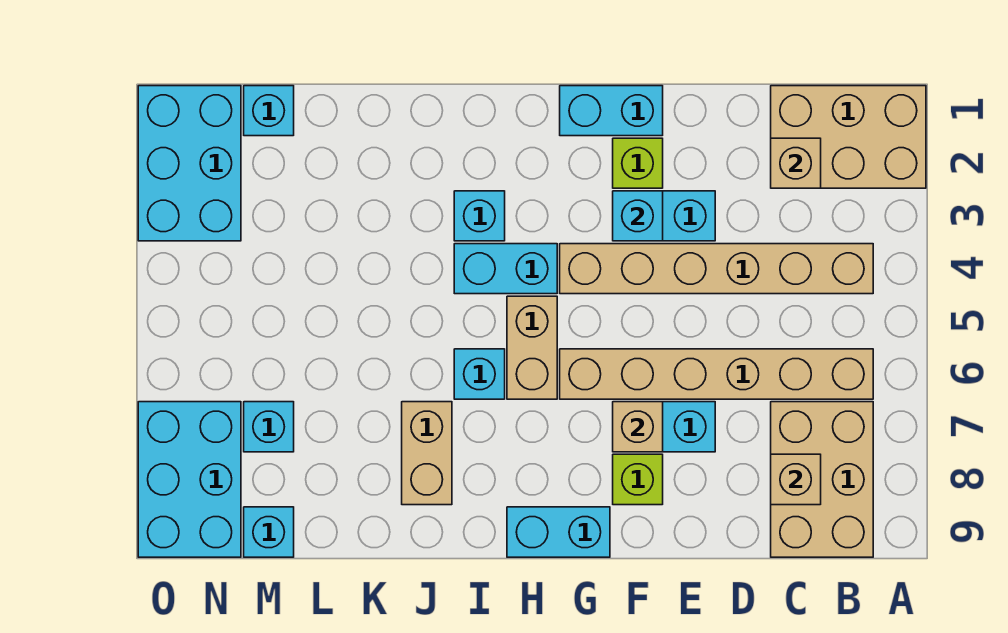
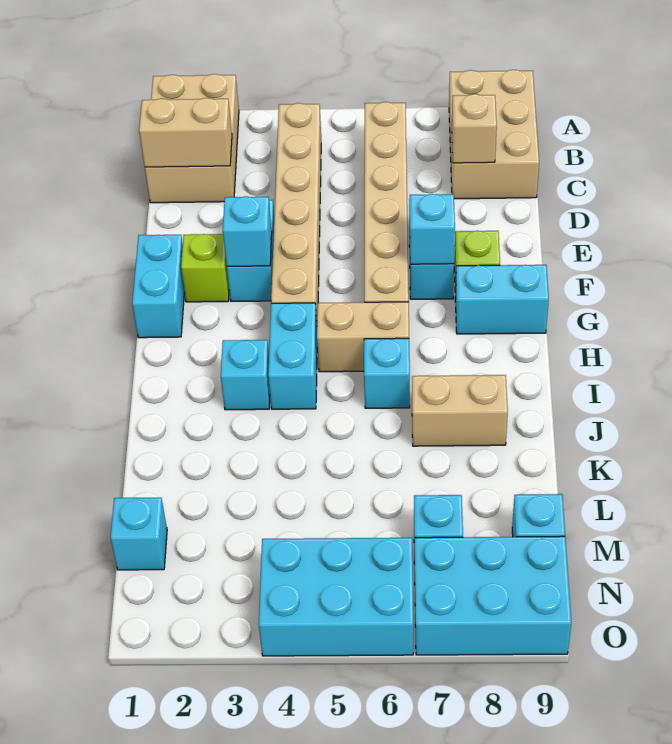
tan brick B7:C9 level 1 -> tan brick A8:C9 level 1
tan brick C2 level 2 -> tan brick C1:C2 level 2
tan brick F7 level 2 -> cyan brick F7 level 2
cyan brick G9:H9 level 1 -> cyan brick G8:G9 level 1
cyan brick N1:O3 level 1 -> cyan brick N4:O6 level 1

